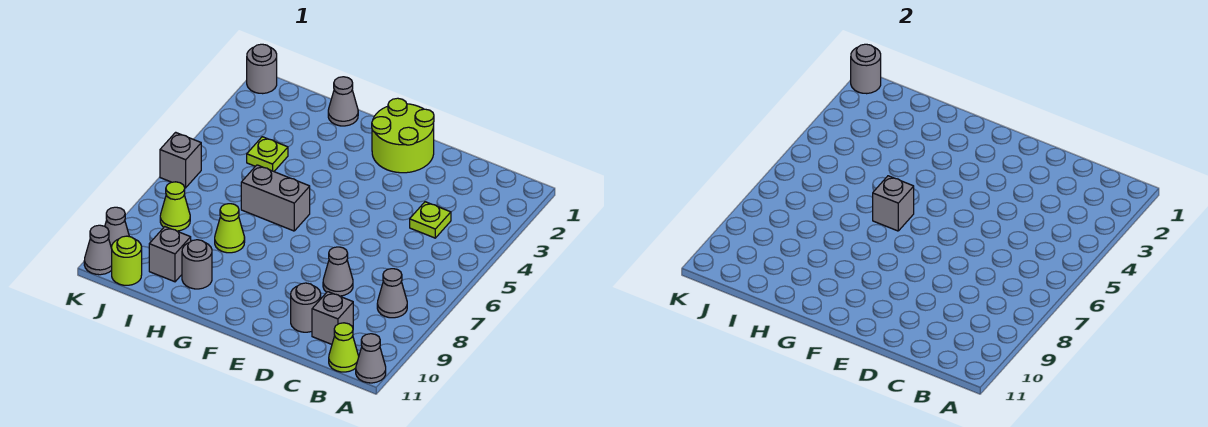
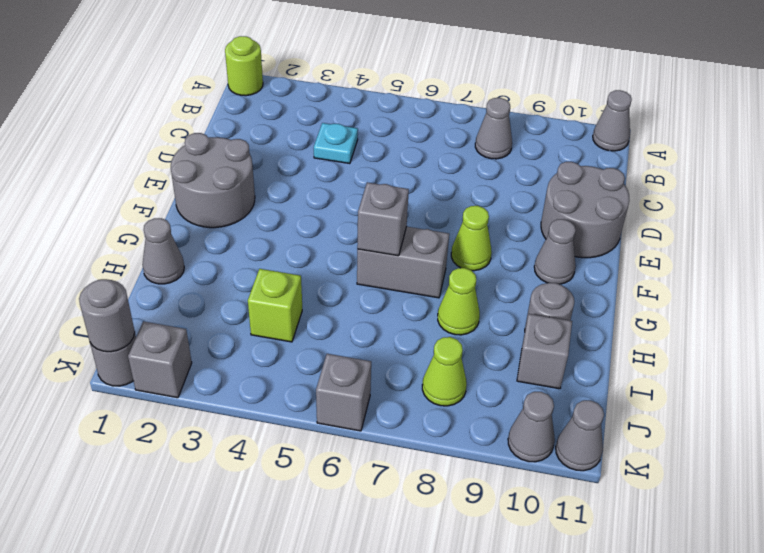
lime cone B11 level 1 -> lime cone F8 level 1
lime plate C4 level 1 -> cyan plate C4 level 1
grey brick C10 level 1 -> grey brick K2 level 1
grey cone D8 level 1 -> grey cone F10 level 1
grey round brick D10 level 1 -> grey round brick D10:E11 level 1
lime round brick E1:F2 level 1 -> grey round brick E1:F2 level 1
grey brick G6:H6 level 1 -> grey brick G6:G7 level 1
lime plate I4 level 1 -> lime brick I4 level 1
lime round brick J11 level 1 -> lime round brick A1 level 1

